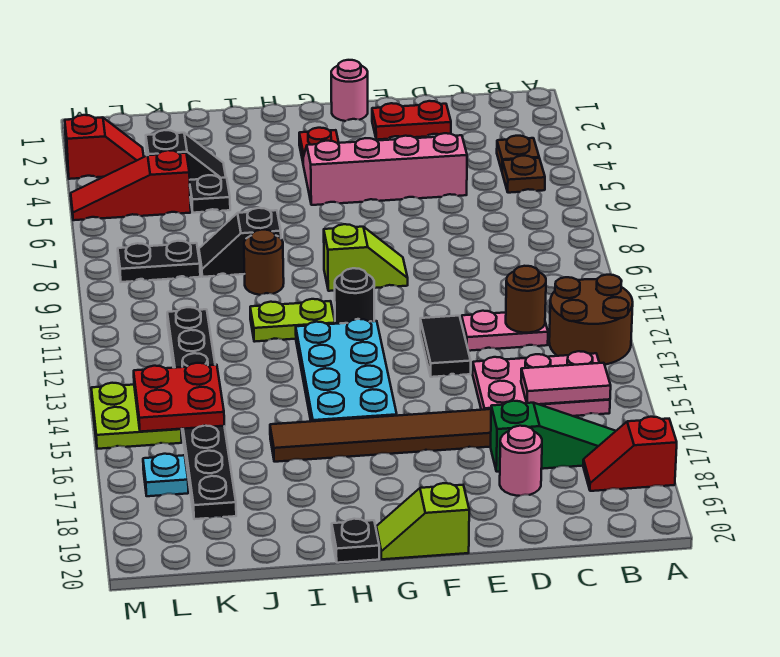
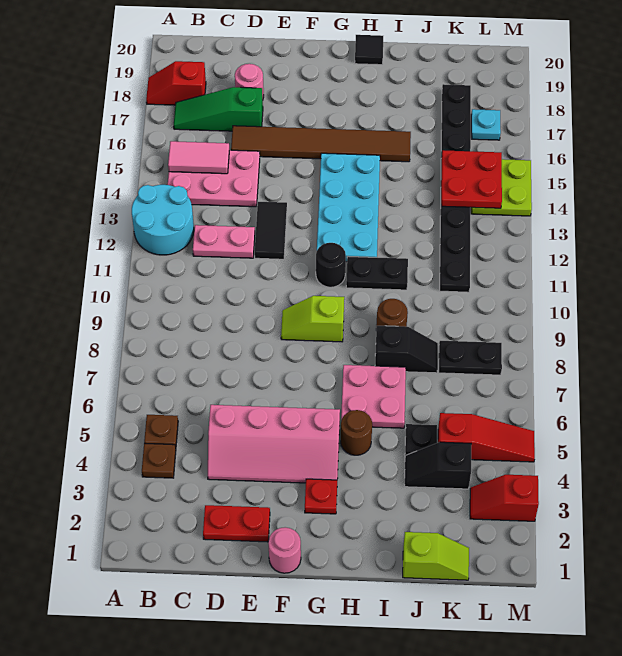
brown round brick A12:B13 level 1 -> cyan round brick A12:B13 level 1
red slope A18:B18 level 1 top A -> red slope A18:B18 level 1 top B
brown round brick C12 level 2 -> brown round brick H5 level 1
lime slope F20:G20 level 1 top F -> lime slope J1:K1 level 1 top J
none -> pink plate H6:I7 level 1
lime plate H11:I11 level 1 -> black plate H11:I11 level 1
black plate H20 level 1 -> black tile H20 level 1

